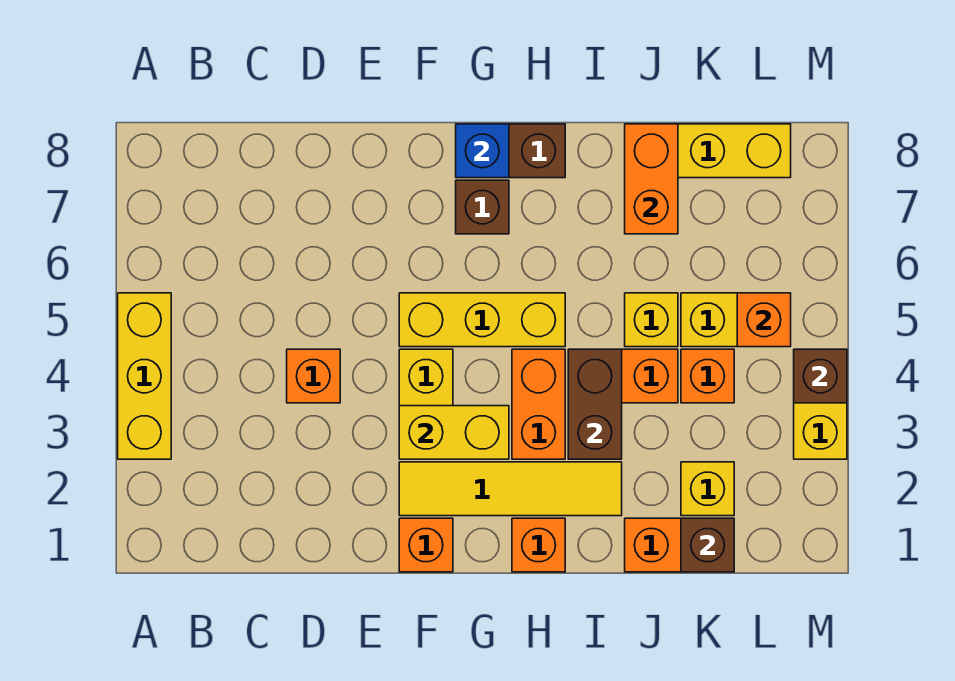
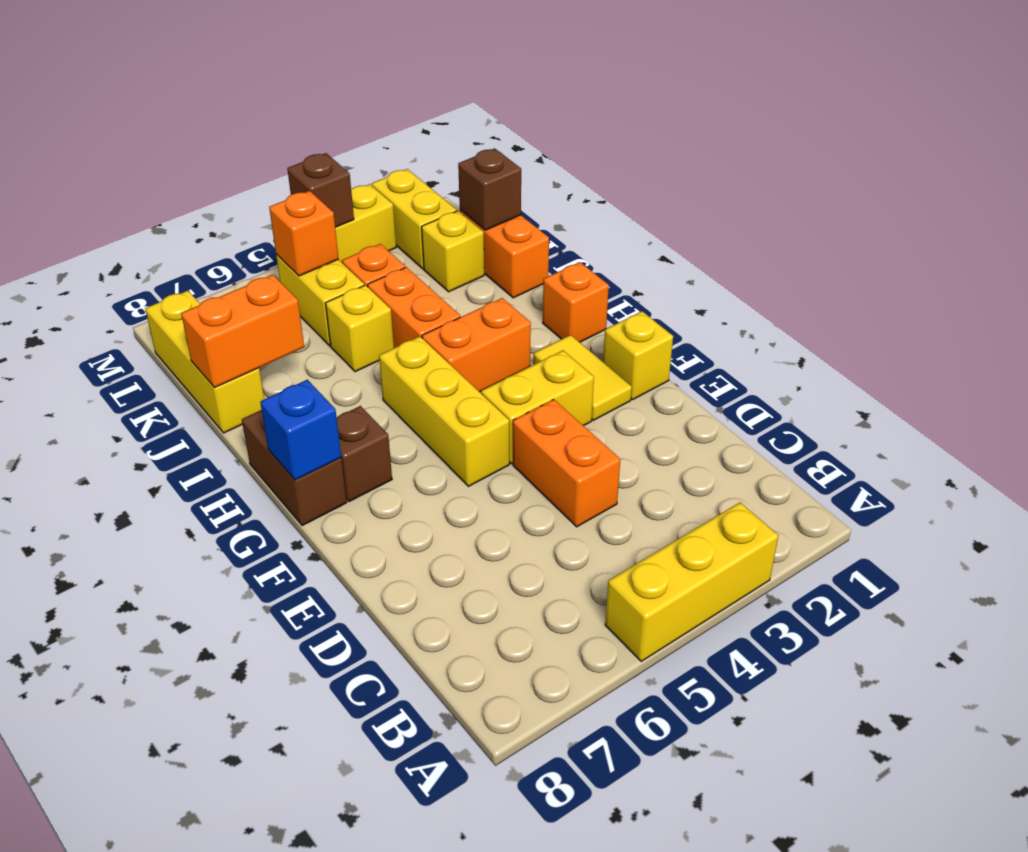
orange brick D4 level 1 -> orange brick D4:E4 level 1
orange brick F1 level 1 -> yellow brick F1 level 1
yellow tile F2:I2 level 1 -> yellow tile F2:G2 level 1
yellow brick F3:G3 level 2 -> yellow brick L2:M2 level 1
brown brick I3:I4 level 2 -> none

